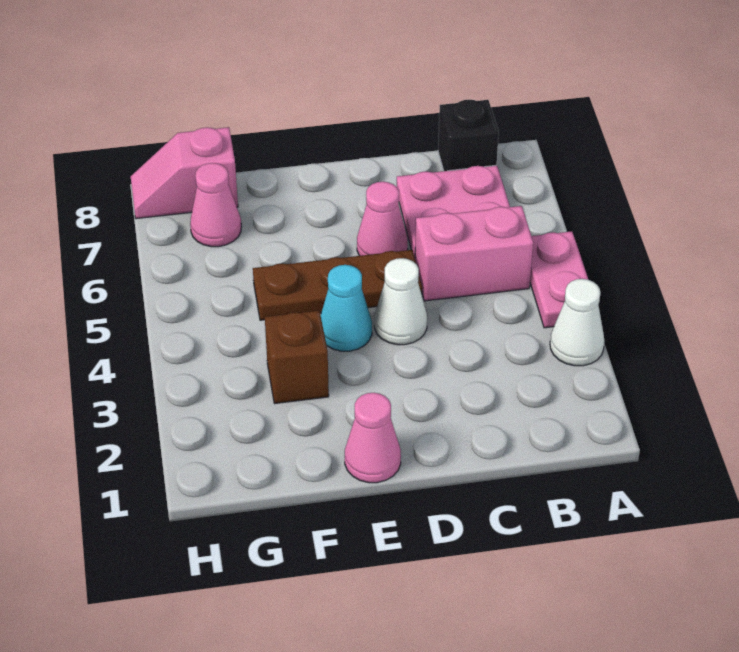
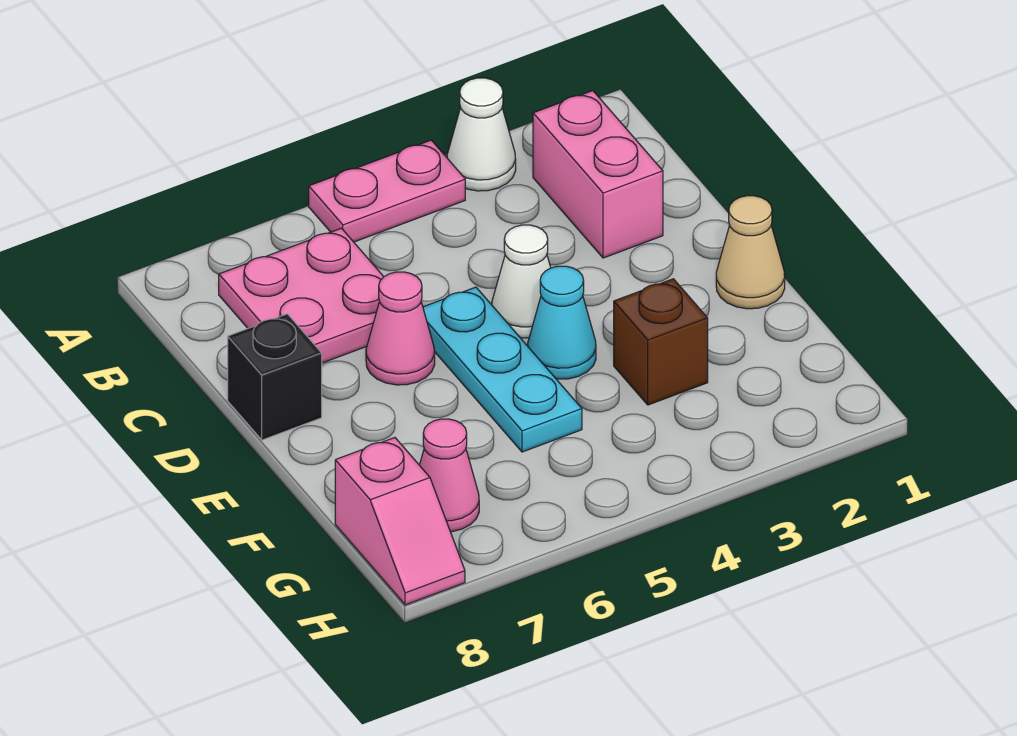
pink brick B5:C5 level 1 -> pink brick B2:C2 level 1
black brick B8 level 1 -> black brick D8 level 1
brown plate D5:F5 level 1 -> cyan plate D5:F5 level 1
pink cone E1 level 1 -> tan cone E1 level 1

